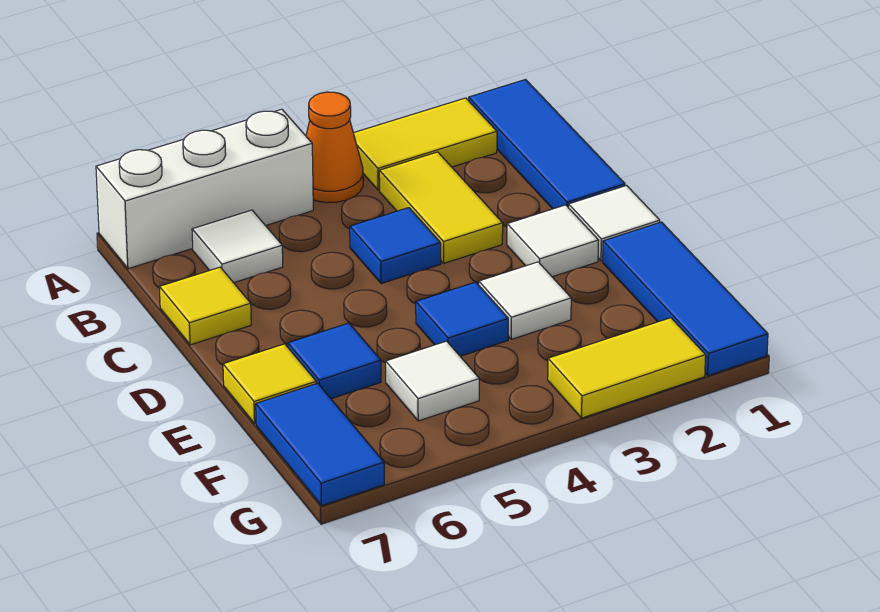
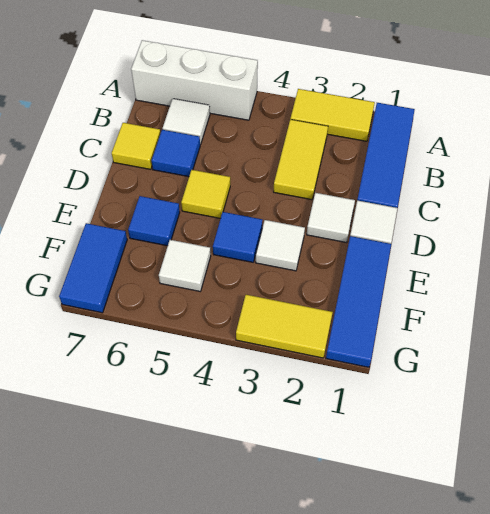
orange cone A4 level 1 -> none
blue tile C4 level 1 -> blue tile C6 level 1
yellow tile E7 level 1 -> yellow tile D5 level 1

